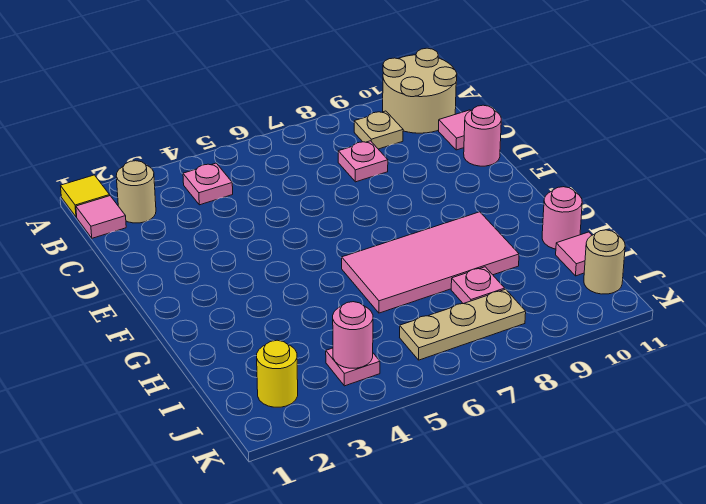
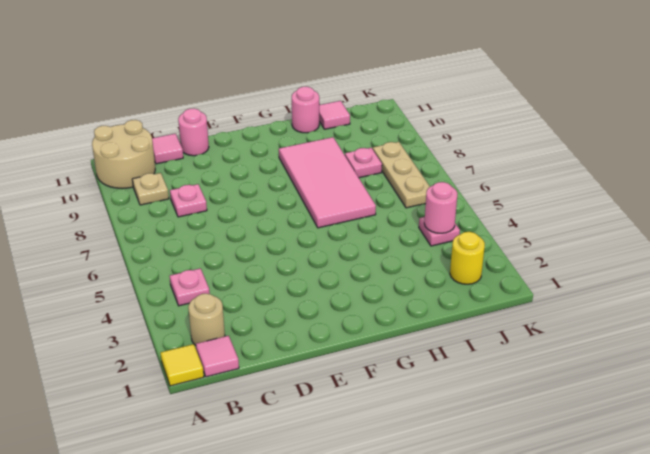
tan round brick J11 level 1 -> none

